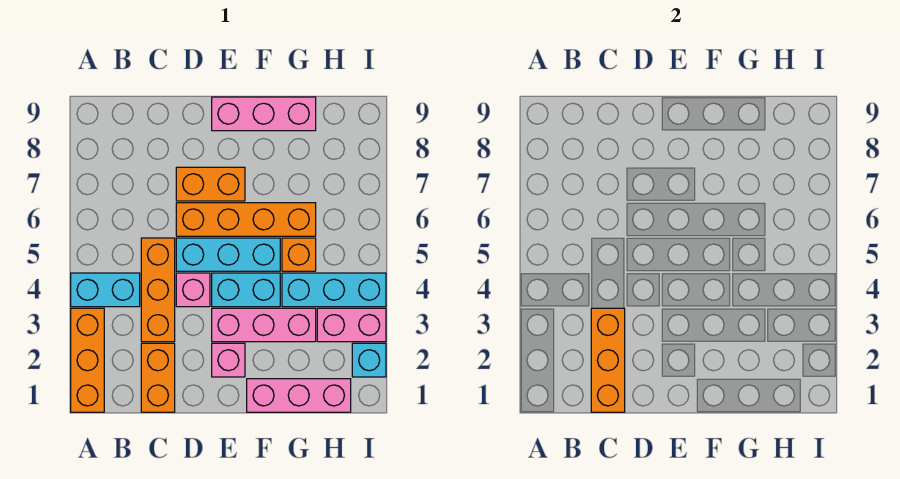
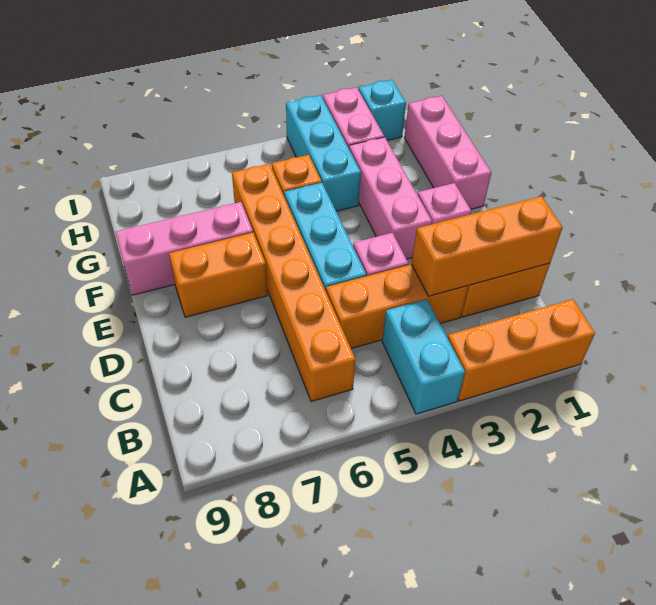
orange brick D6:G6 level 1 -> orange brick B6:G6 level 1
orange brick D7:E7 level 1 -> orange brick E7:E8 level 1
cyan brick E4:F4 level 1 -> none
pink brick E9:G9 level 1 -> pink brick F7:F9 level 1

